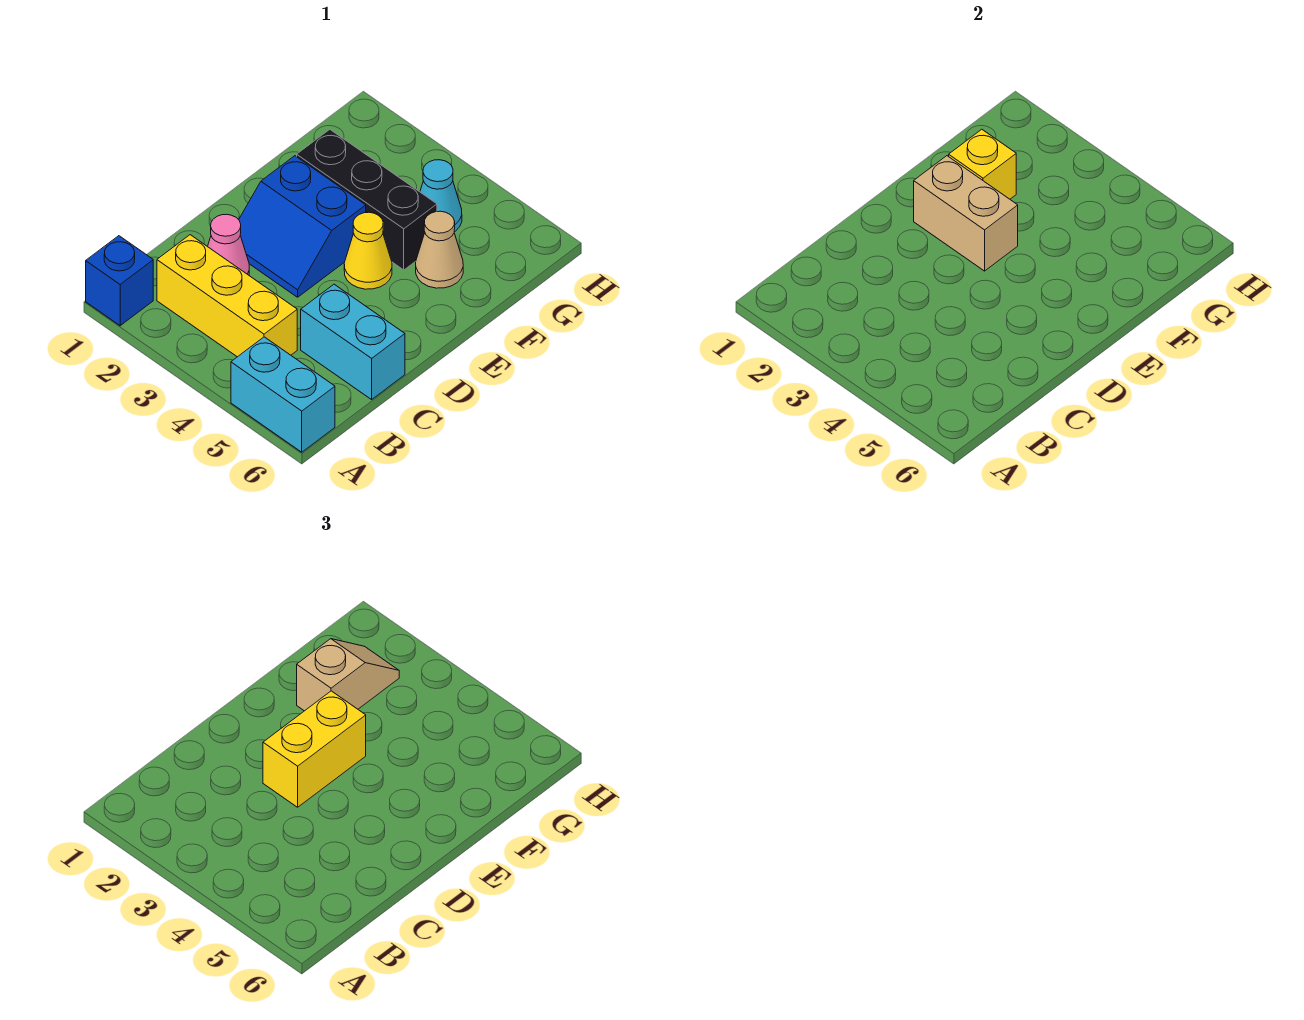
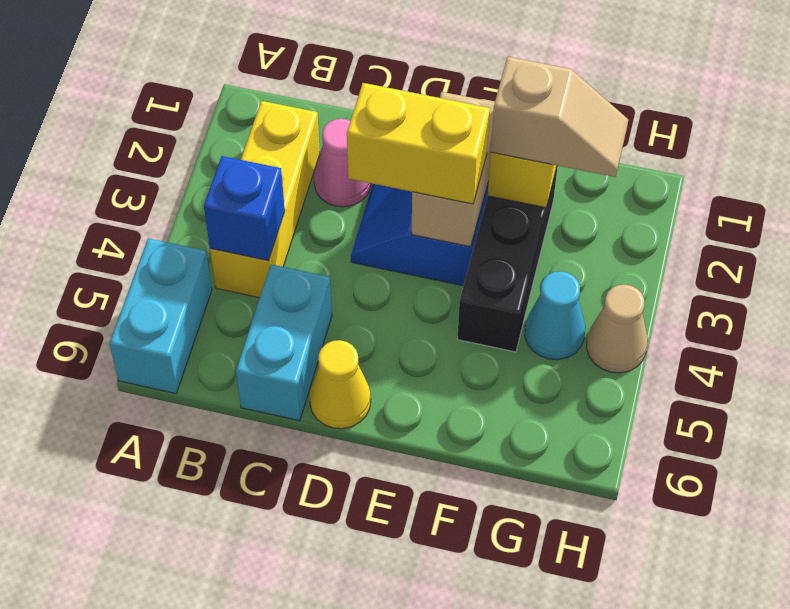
blue brick A1 level 1 -> blue brick B4 level 2
yellow cone E4 level 1 -> yellow cone D6 level 1
tan cone F5 level 1 -> tan cone H4 level 1

